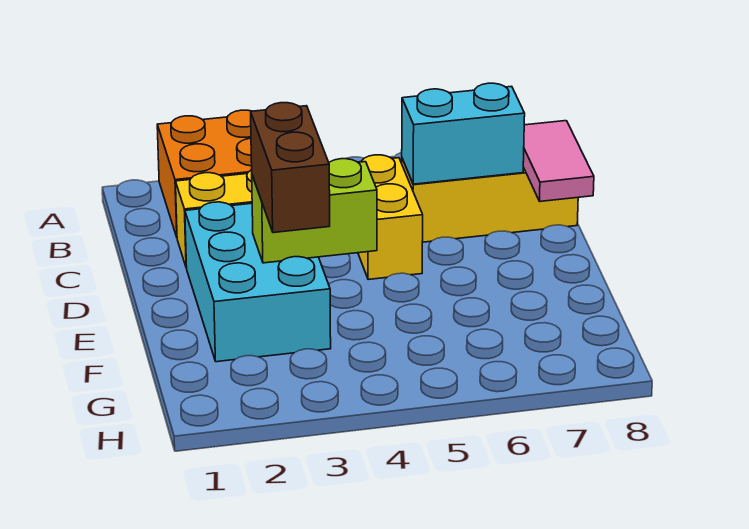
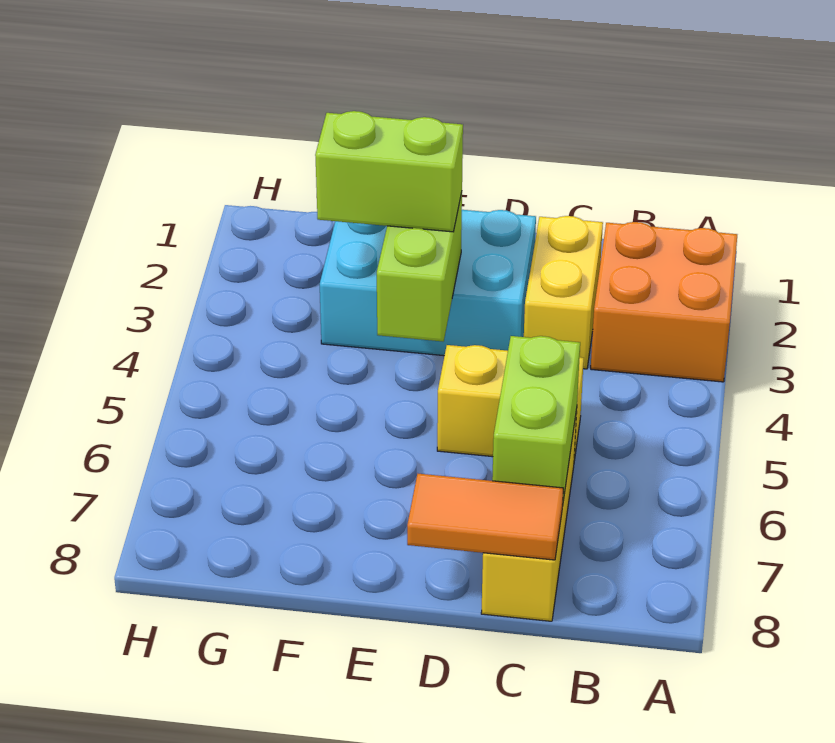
cyan brick C6:C7 level 2 -> lime brick C6:C7 level 2
pink tile C8:D8 level 2 -> orange tile C8:D8 level 2
brown brick E3:F3 level 3 -> lime brick E3:F3 level 3

